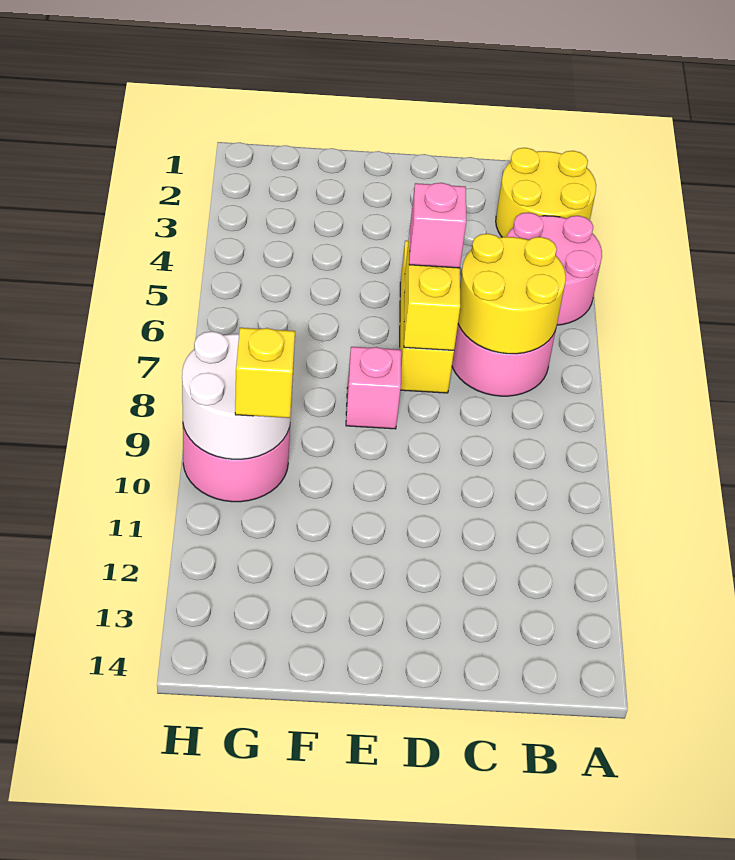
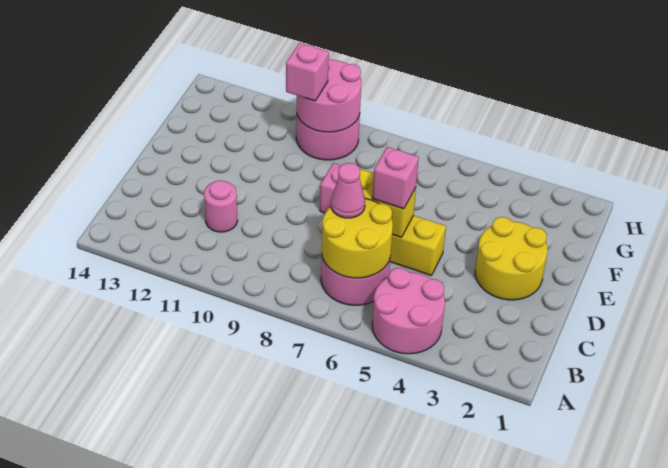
yellow round brick A2:B3 level 1 -> yellow round brick D2:E3 level 1
none -> pink cone C7 level 3
none -> pink round brick C11 level 1
white round brick G9:H10 level 2 -> pink round brick G9:H10 level 2
yellow brick G10 level 3 -> pink brick G10 level 3

